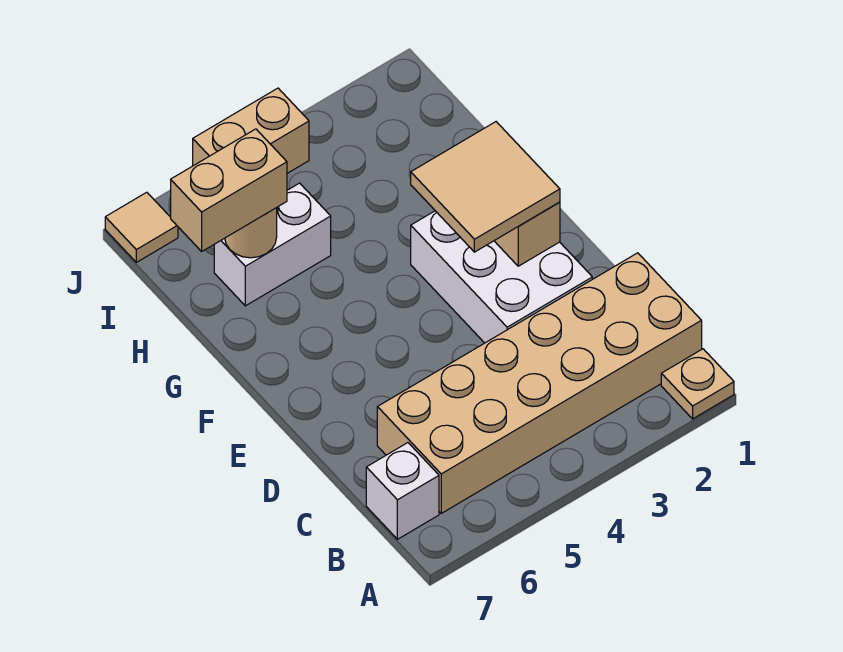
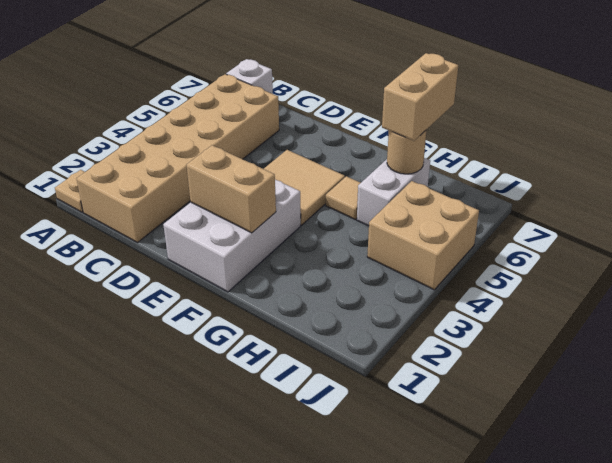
white brick D2:F3 level 1 -> white brick E1:F3 level 1
tan tile E2:F3 level 3 -> tan tile E4:F5 level 1
tan brick J4:J5 level 1 -> tan brick I4:J5 level 1
tan tile J7 level 1 -> tan tile G5 level 1

